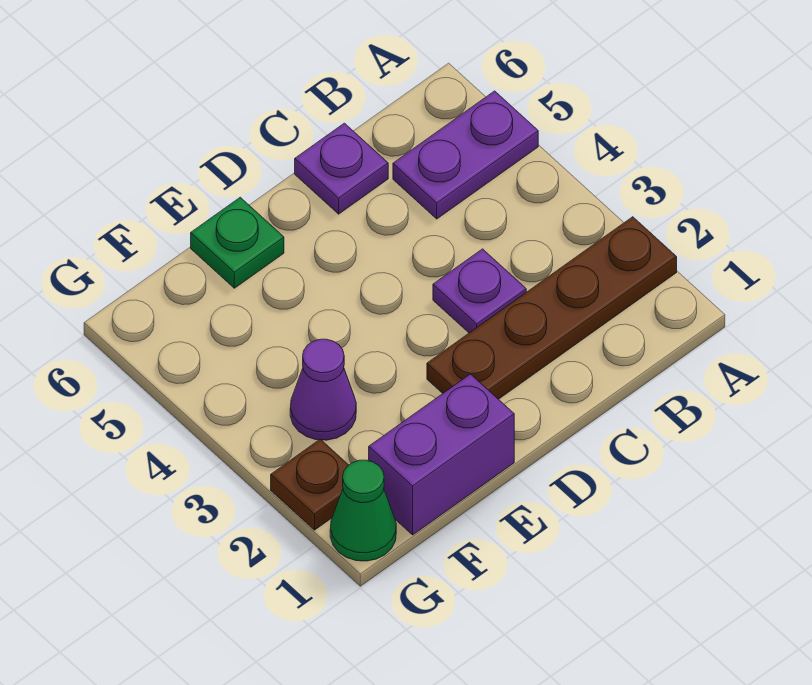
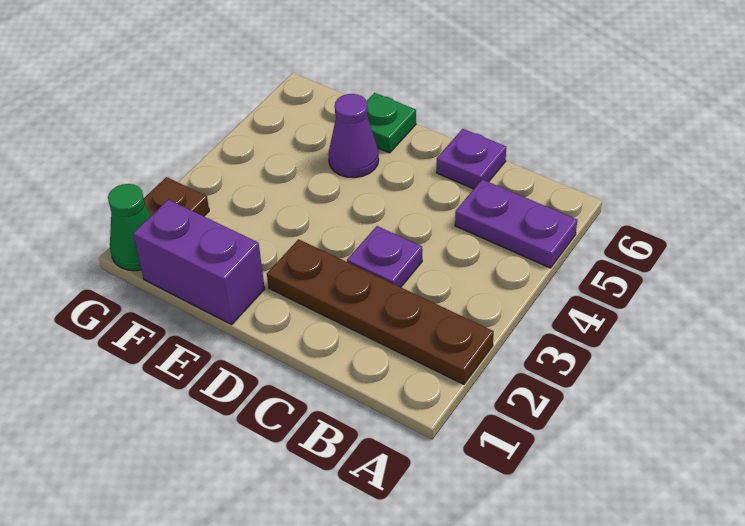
purple cone F3 level 1 -> purple cone E5 level 1

